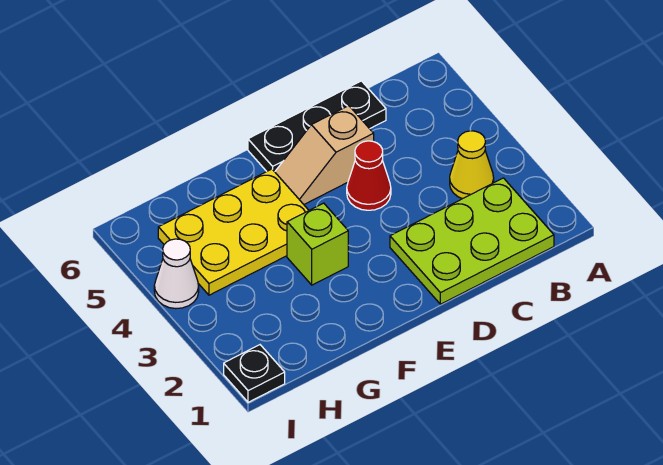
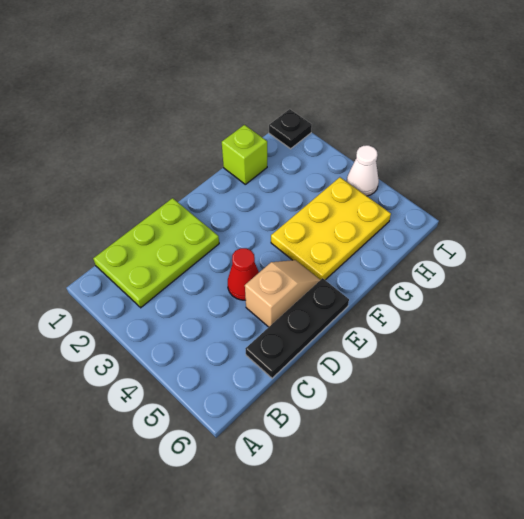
yellow cone B3 level 1 -> none
lime brick F3 level 1 -> lime brick G1 level 1

